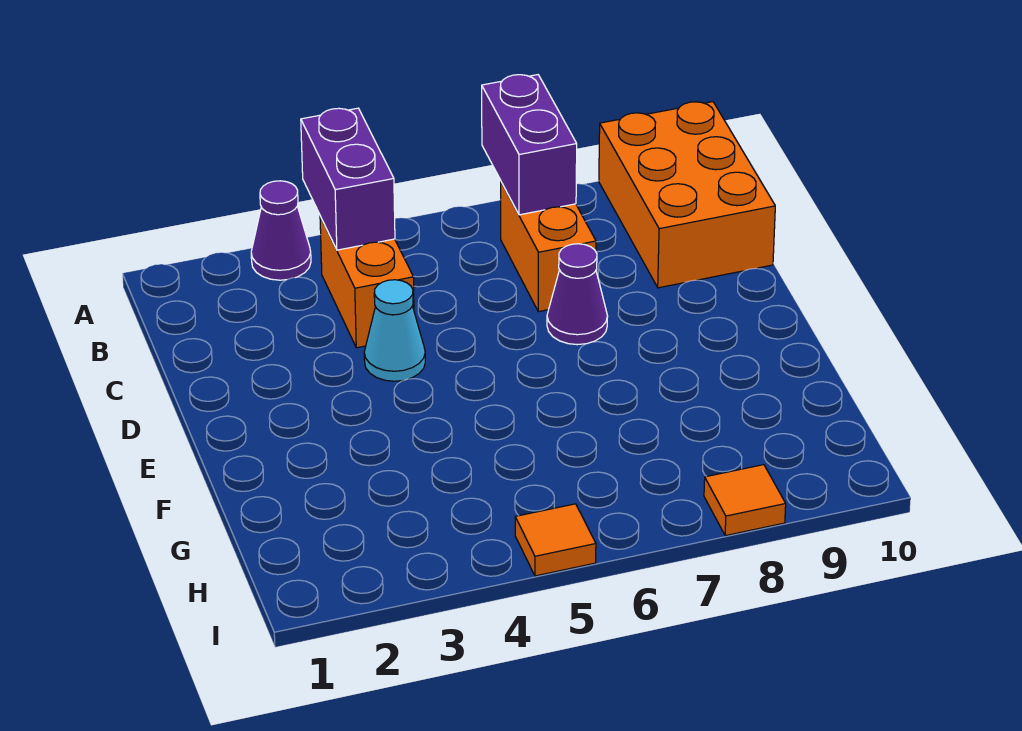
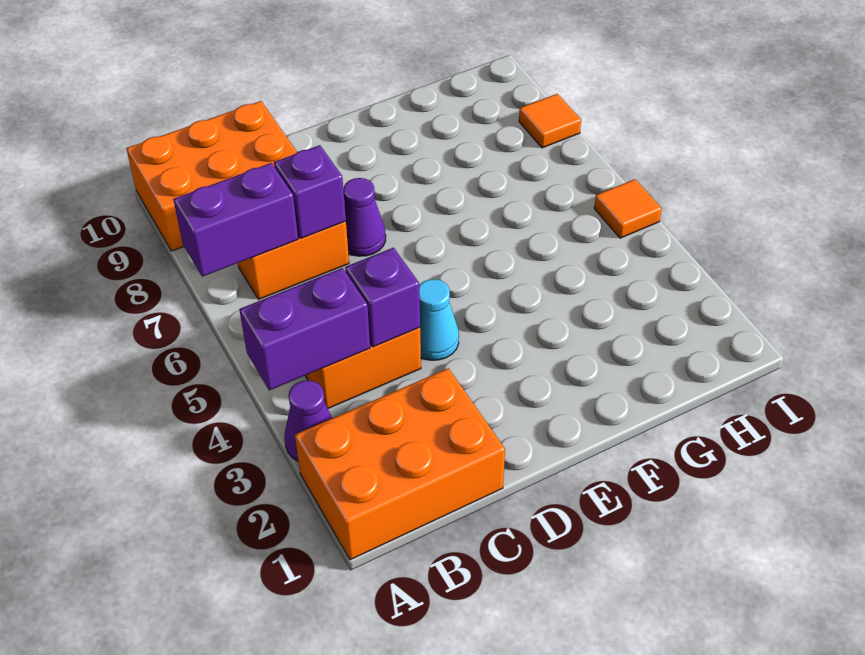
none -> orange brick A1:C2 level 1
none -> purple brick C4 level 2
none -> purple brick C7 level 2

